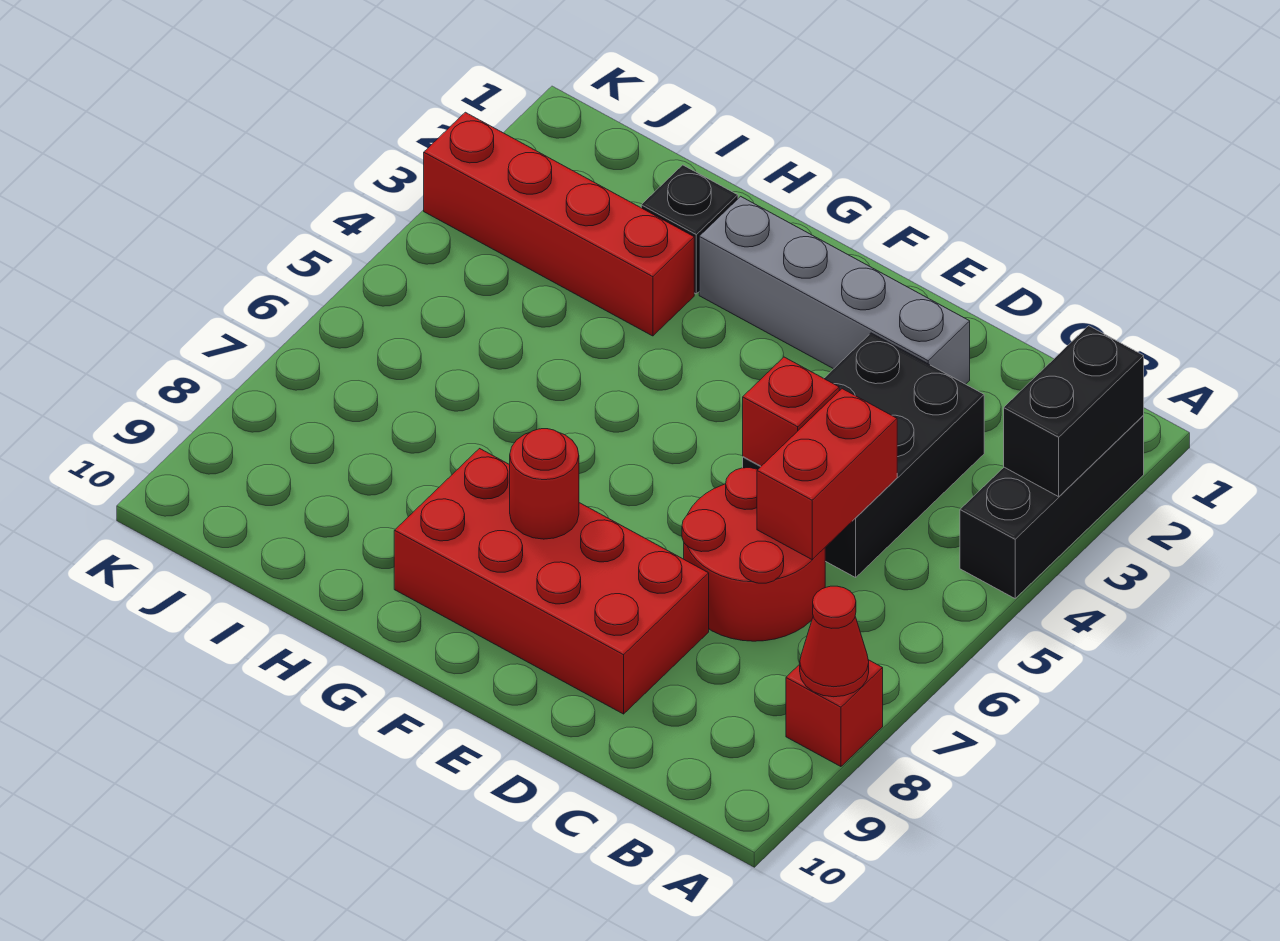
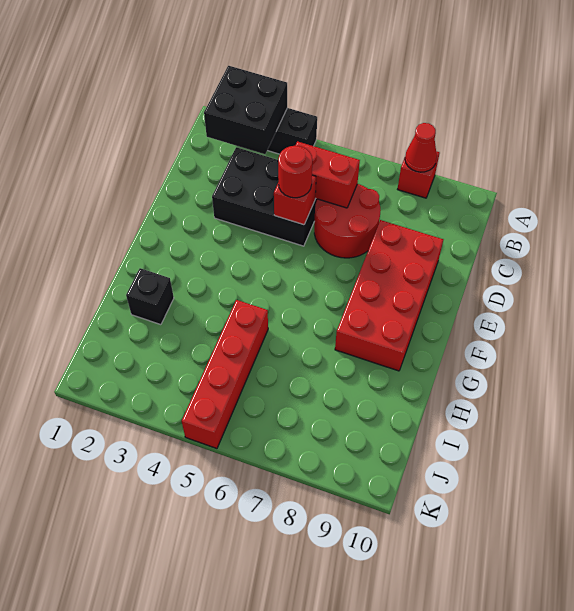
black brick A2:A3 level 2 -> black brick A2:B3 level 2
grey brick D2:G2 level 1 -> none
red round brick F8 level 2 -> red round brick D5 level 3
red brick H3:K3 level 1 -> red brick H5:K5 level 1

